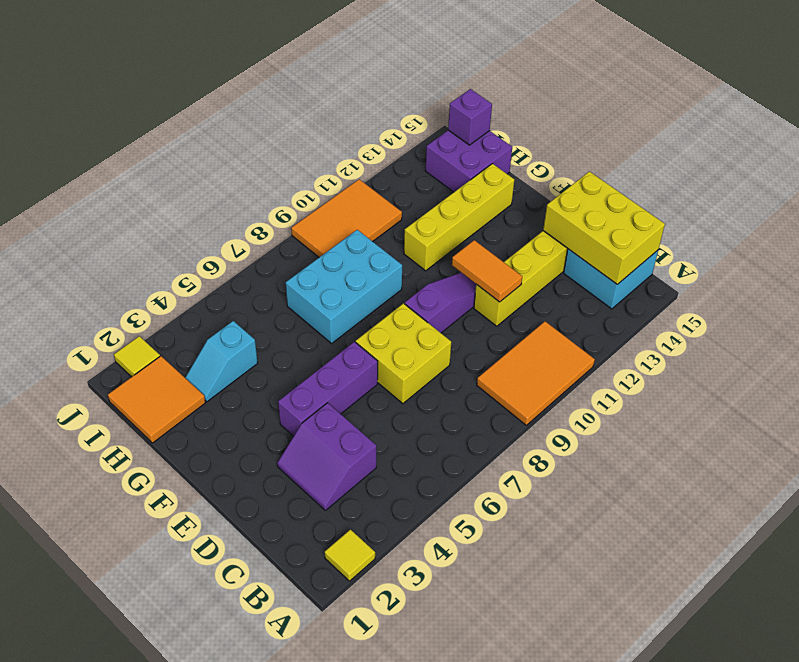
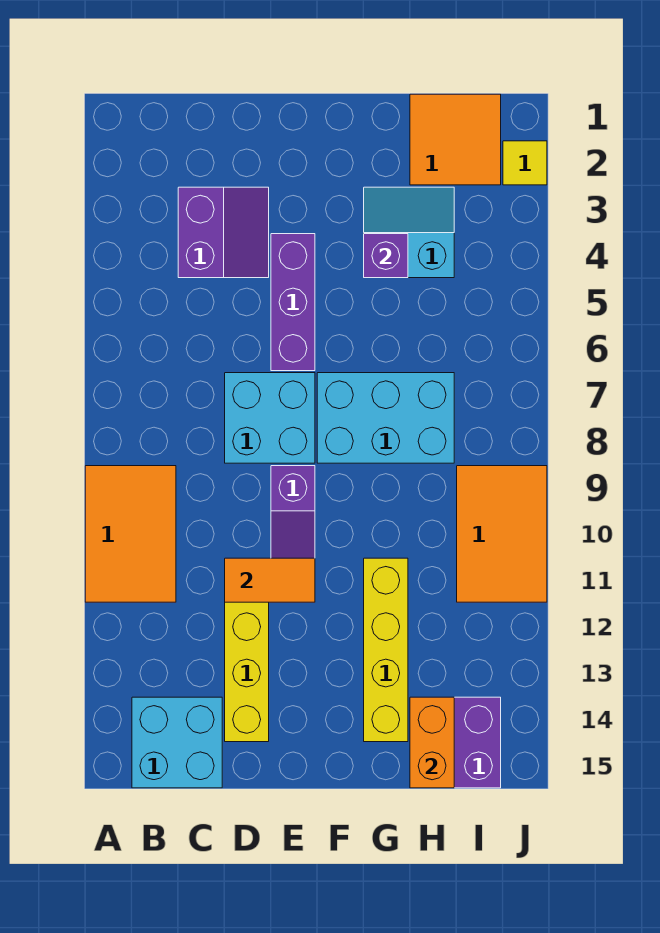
yellow tile A2 level 1 -> none
yellow brick B14:D15 level 2 -> none
purple slope C3:D4 level 1 top 4 -> purple slope C3:D4 level 1 top C
yellow brick D7:E8 level 1 -> cyan brick D7:E8 level 1
cyan brick G7:H9 level 1 -> cyan brick F7:H8 level 1
cyan slope H3:H4 level 1 top 4 -> cyan slope G3:H4 level 1 top 4
none -> orange brick H14:H15 level 2
purple brick I15 level 2 -> purple brick G4 level 2

